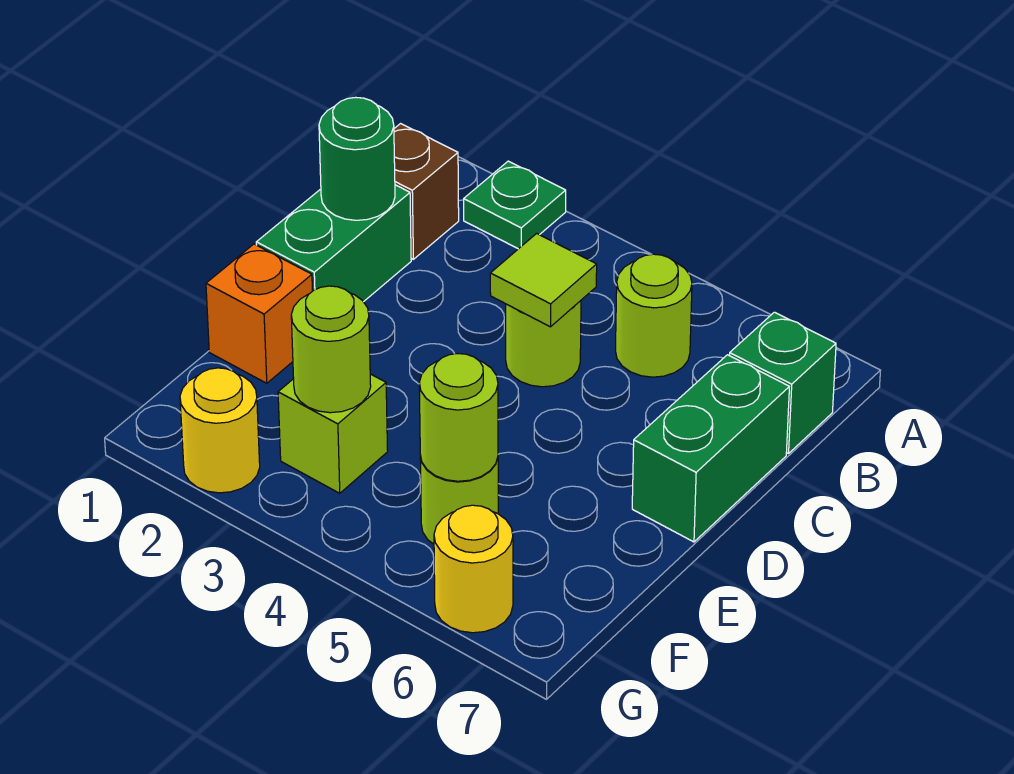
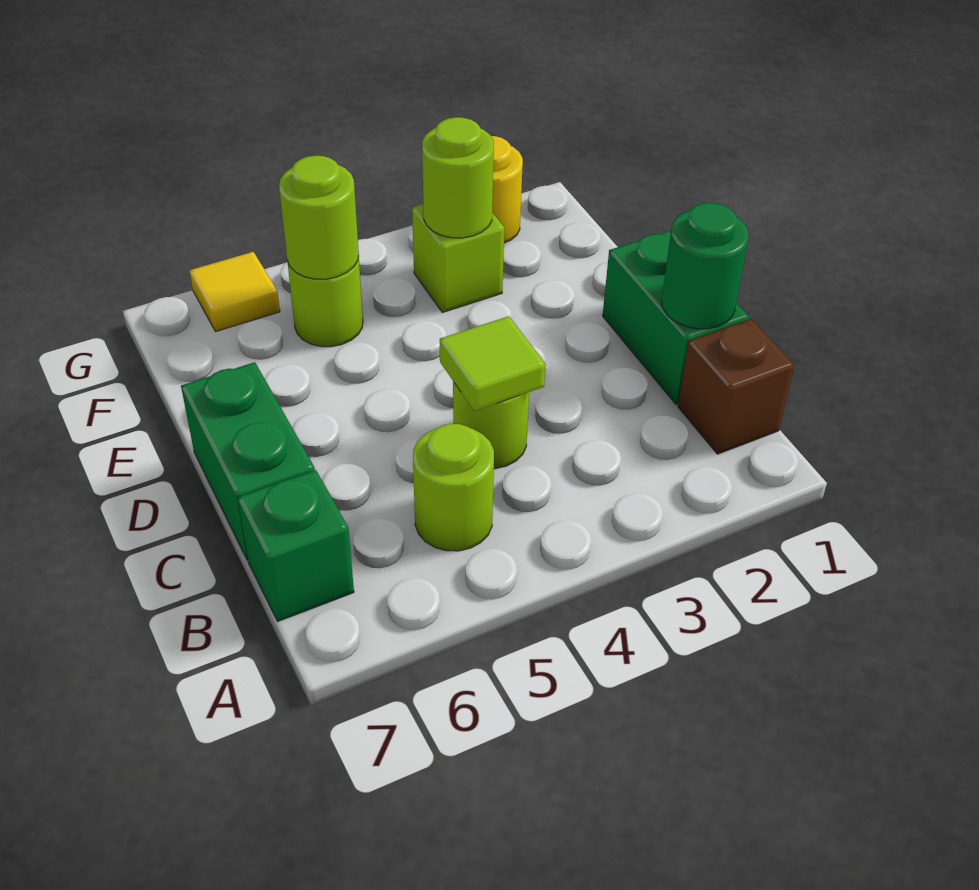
green plate A2 level 1 -> none
orange brick E1 level 1 -> none
yellow round brick G6 level 1 -> yellow tile G6 level 1

